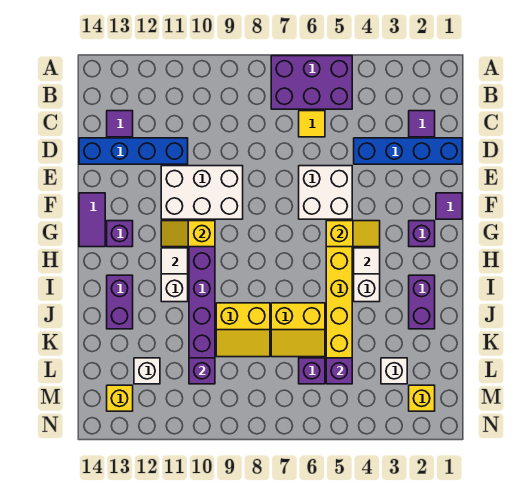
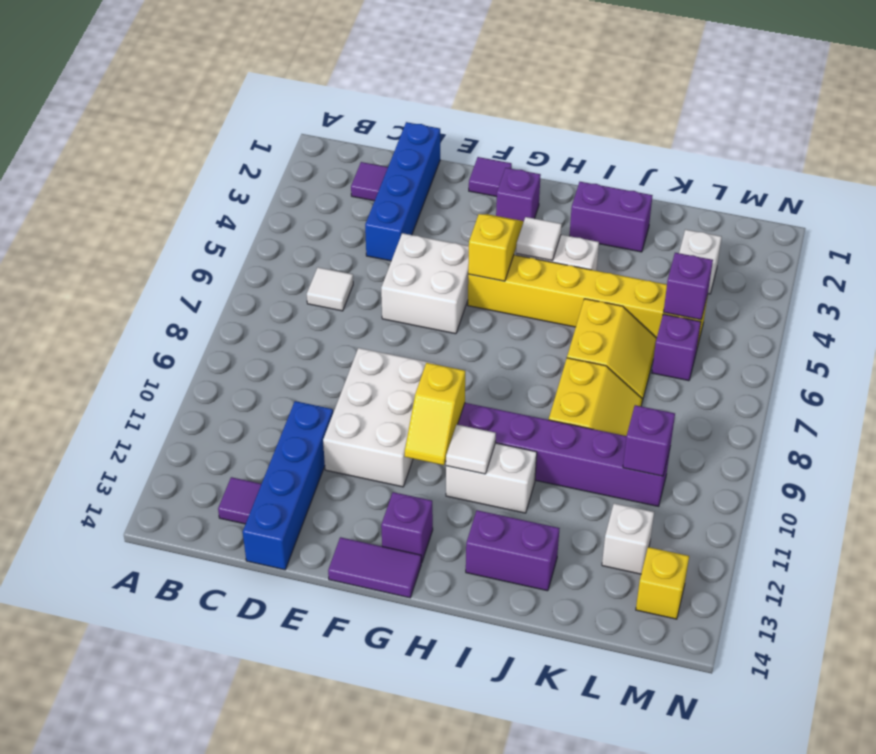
purple brick A5:B7 level 1 -> none
yellow tile C6 level 1 -> white tile C6 level 1
yellow brick M2 level 1 -> none

